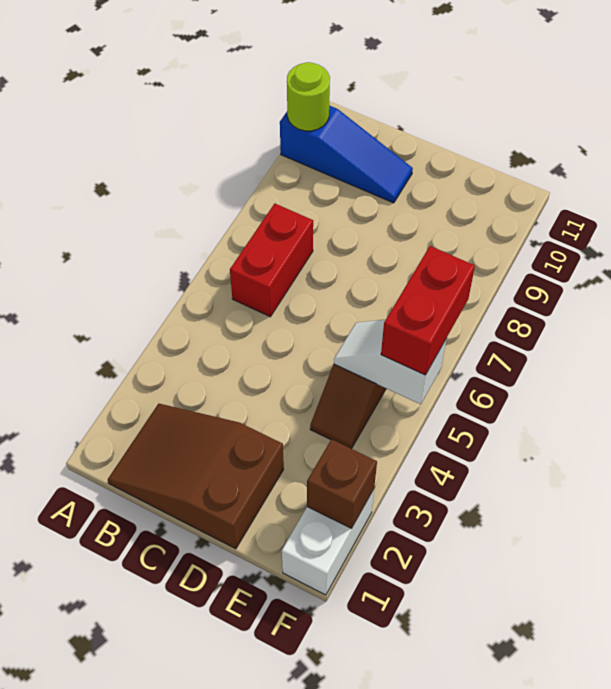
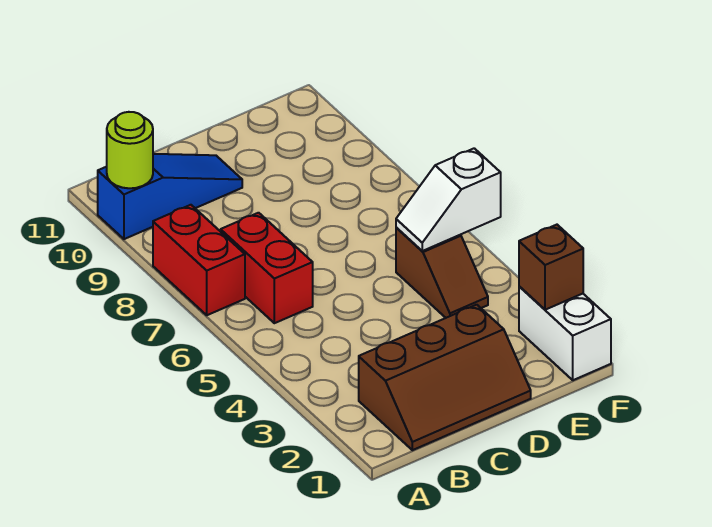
brown slope B1:D2 level 1 top D -> brown slope B1:D2 level 1 top 2
red brick F5:F6 level 3 -> red brick A7:A8 level 1

